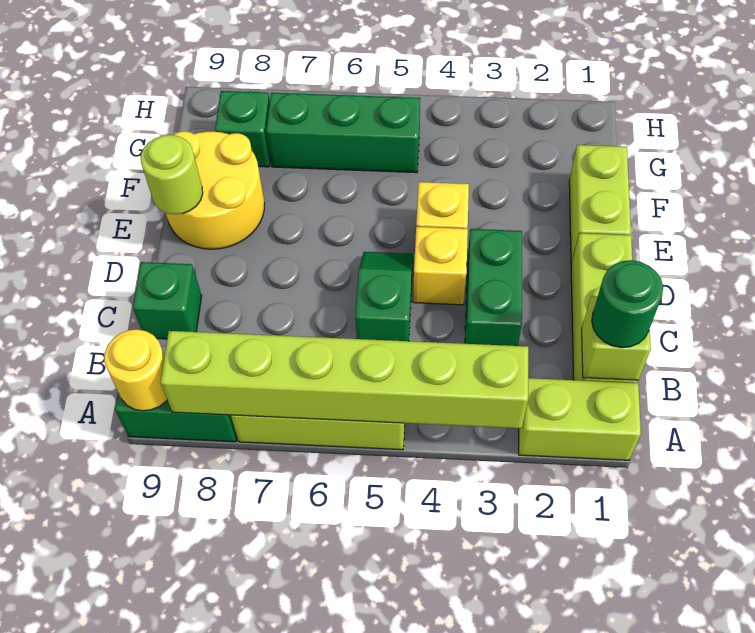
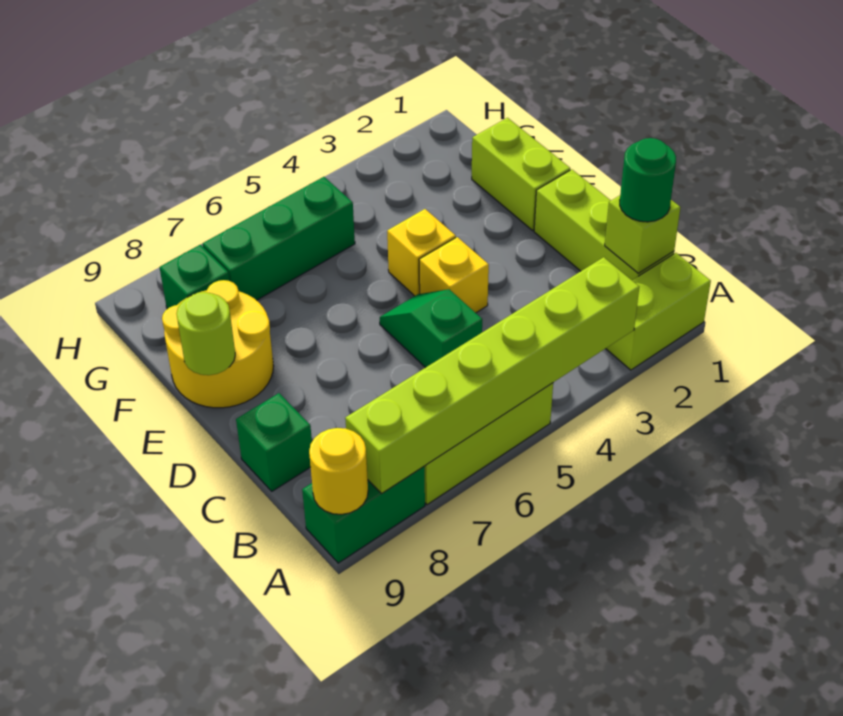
green brick C3:D3 level 1 -> none

